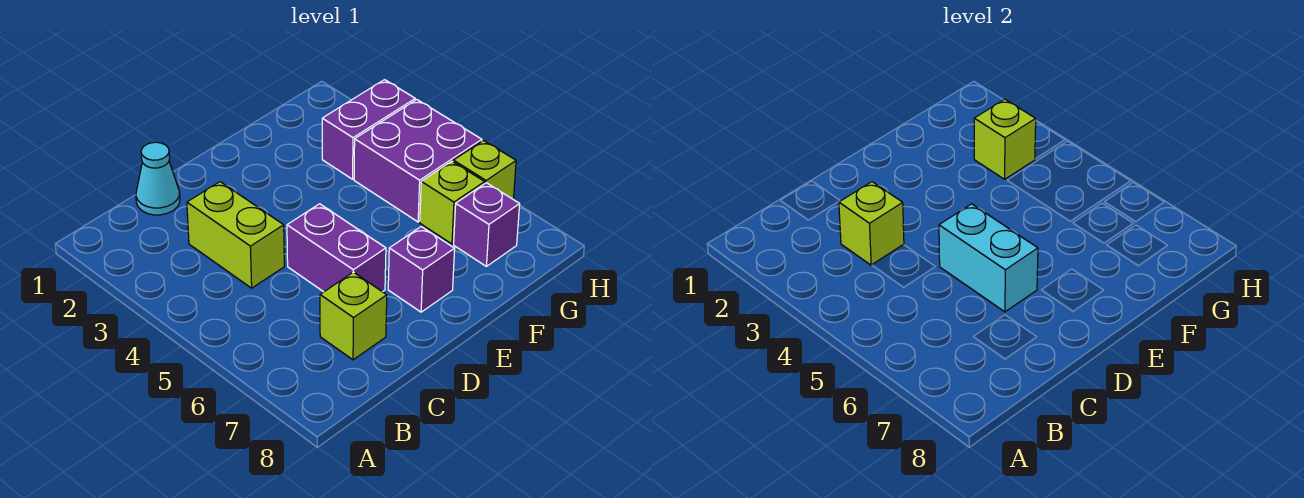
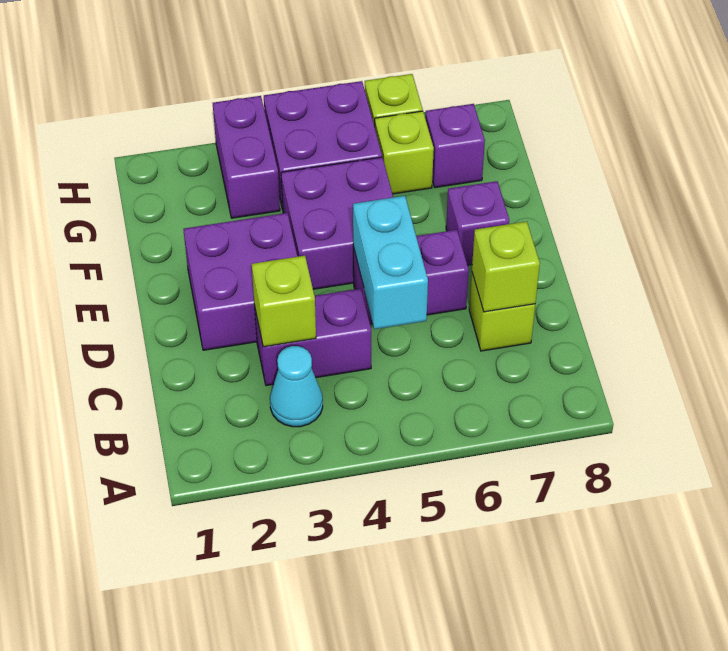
cyan cone C1 level 1 -> cyan cone B3 level 1
lime brick C3:C4 level 1 -> purple brick C3:C4 level 1
none -> purple brick D2:E3 level 1
cyan brick D5:D6 level 2 -> cyan brick C5:D5 level 2
none -> purple brick E4:F5 level 1
lime brick G3 level 2 -> lime brick C7 level 2

